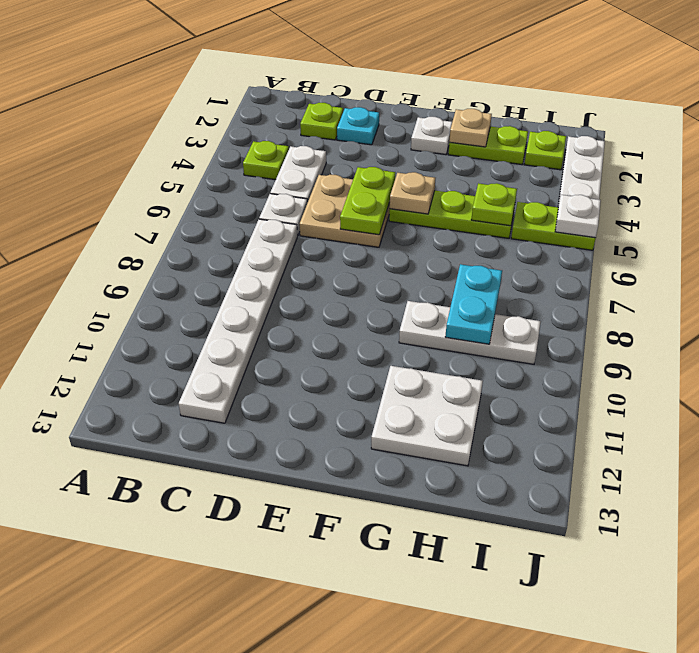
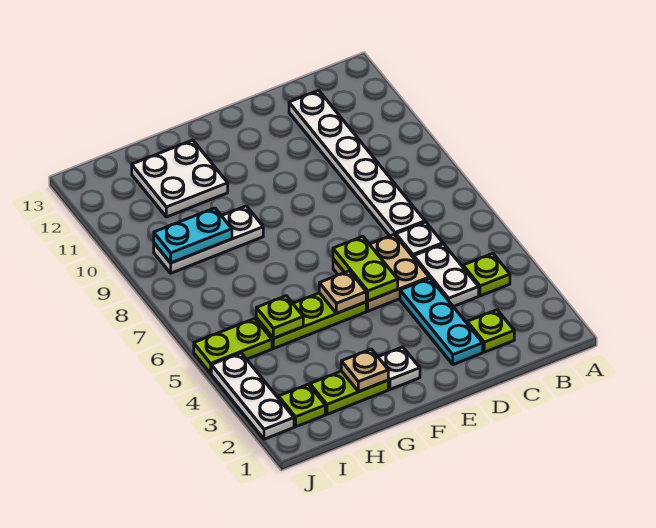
cyan plate D2 level 1 -> cyan plate D2:D4 level 1
cyan plate H8:H9 level 2 -> cyan plate H9:I9 level 2
white plate J5 level 2 -> none

